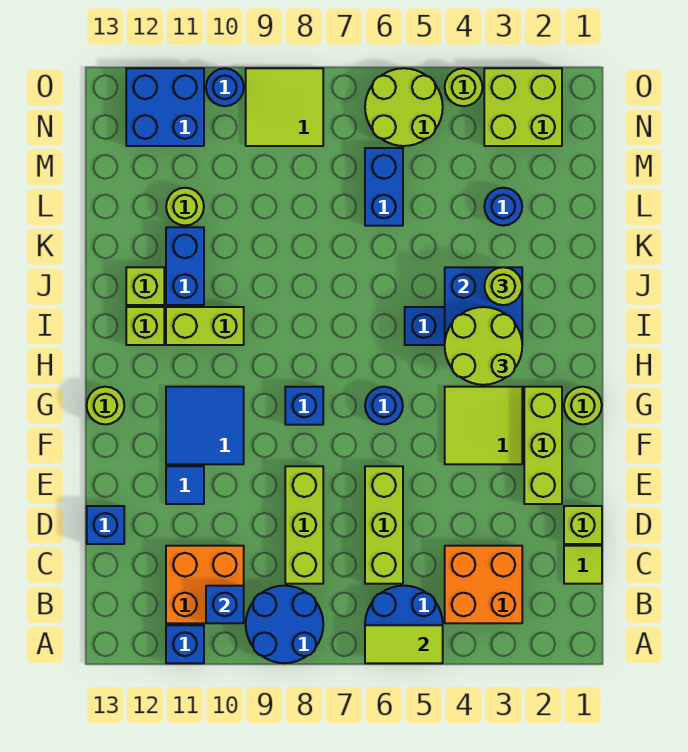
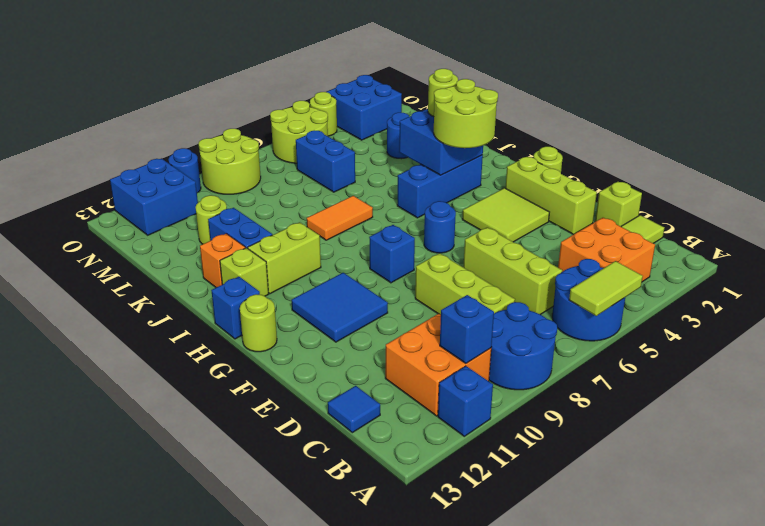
blue brick D13 level 1 -> blue brick H13 level 1
blue tile E11 level 1 -> blue tile C13 level 1
none -> orange tile J7:J8 level 1
lime brick J12 level 1 -> orange brick J12 level 1
lime brick N2:O3 level 1 -> blue brick N2:O3 level 1
lime tile N8:O9 level 1 -> lime round brick N8:O9 level 1

